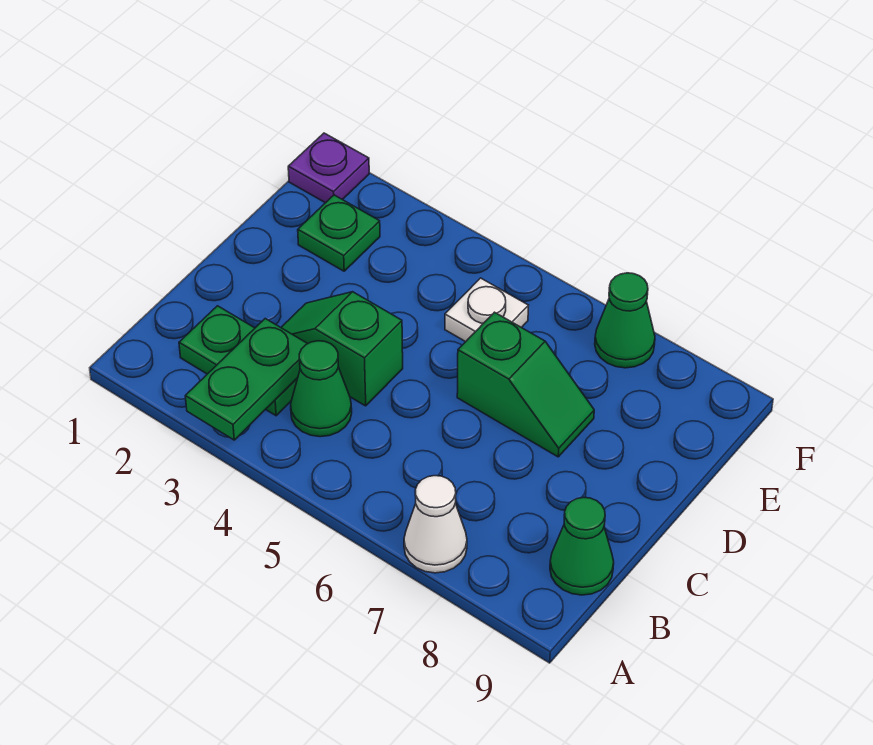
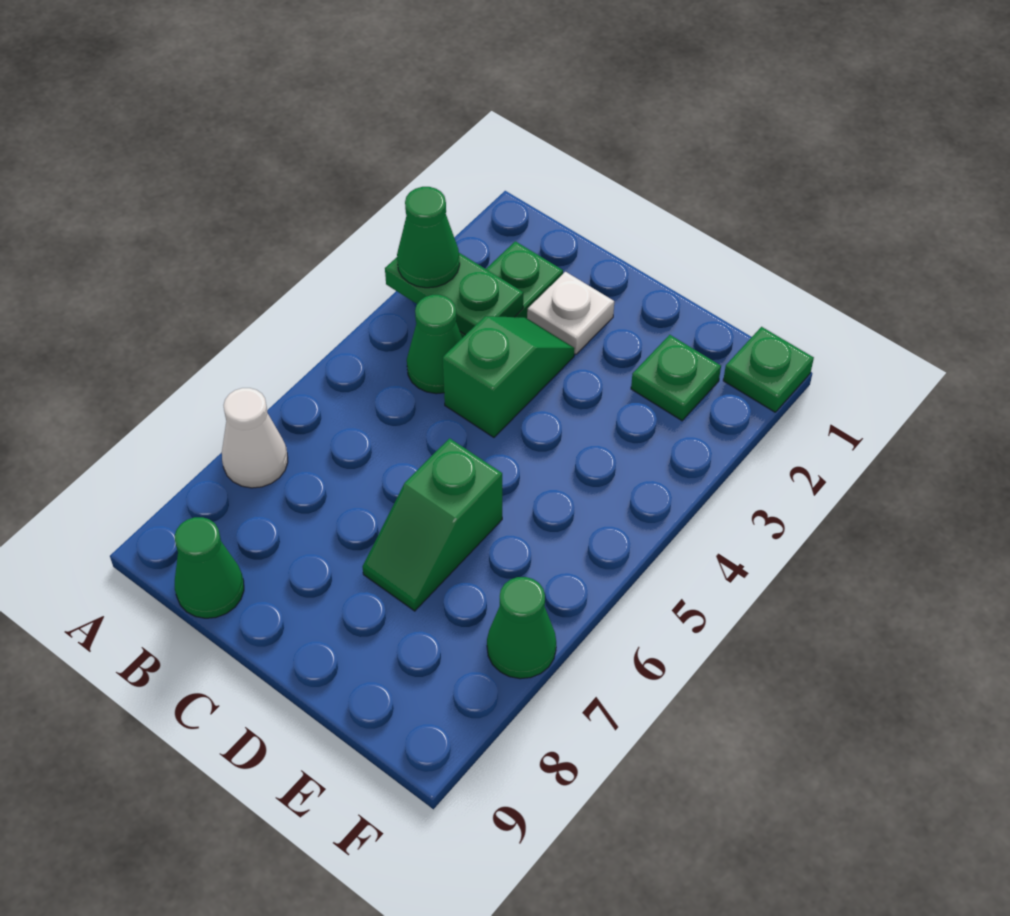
none -> green cone A3 level 3
white plate E5 level 1 -> white plate C2 level 1
purple plate F1 level 1 -> green plate F1 level 1

